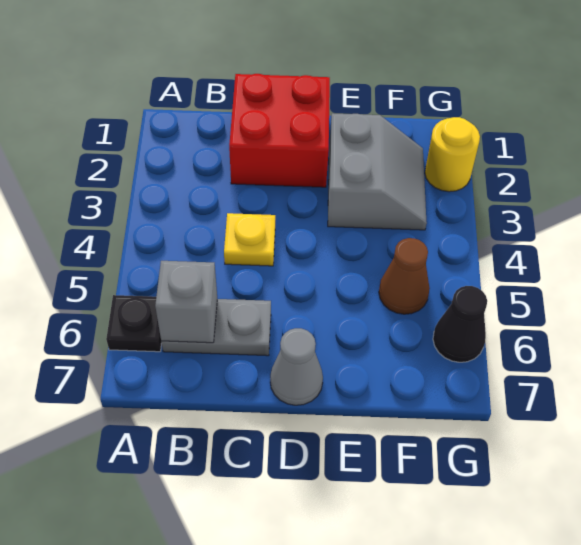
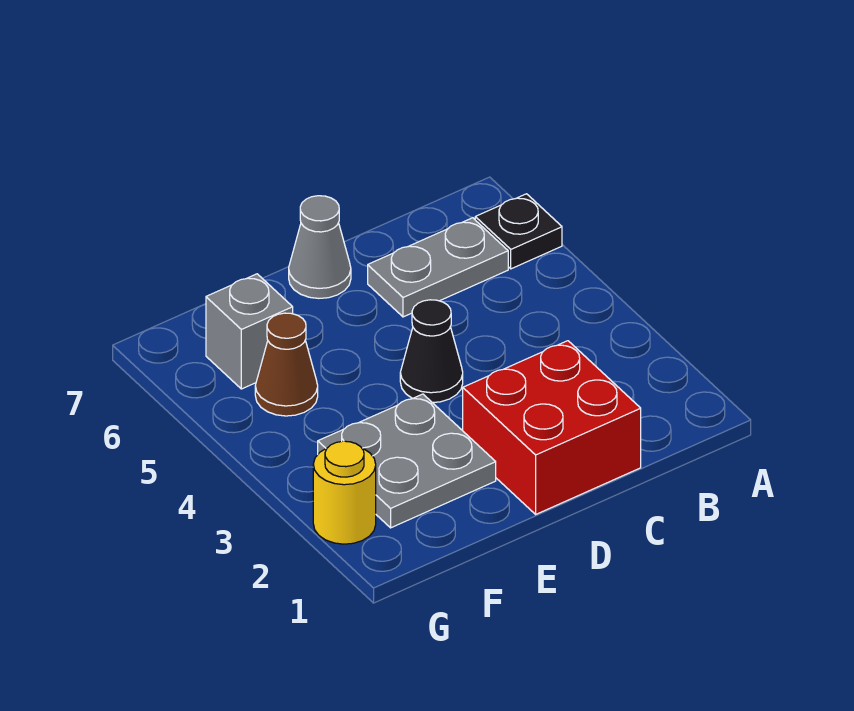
grey brick B6 level 2 -> grey brick F6 level 1
yellow plate C4 level 1 -> none
grey slope E2:F3 level 1 top E -> grey plate E2:F3 level 1
black cone G6 level 1 -> black cone D4 level 1

